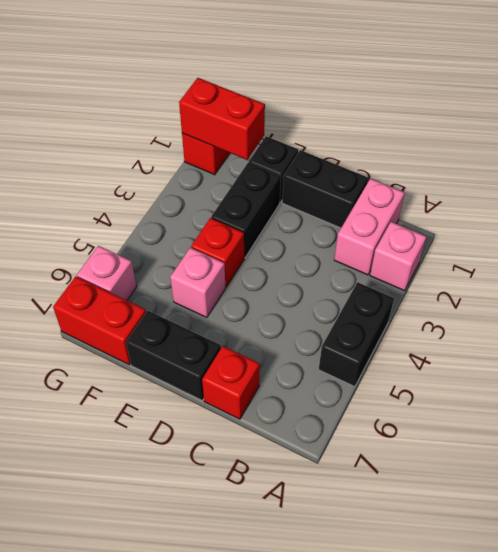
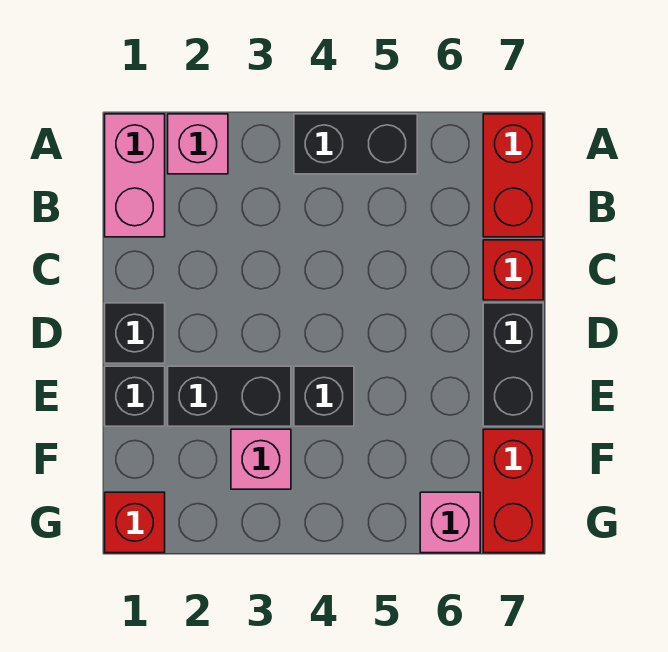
pink brick B1:B2 level 1 -> pink brick A1:B1 level 1
black brick C1:D1 level 1 -> black brick D1 level 1
red brick E4 level 1 -> black brick E4 level 1
pink brick E5 level 1 -> pink brick F3 level 1
red brick F1:G1 level 2 -> red brick A7:B7 level 1

